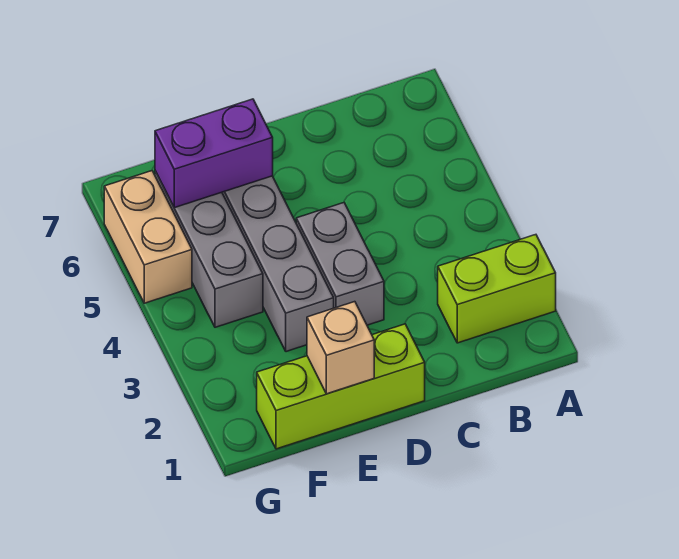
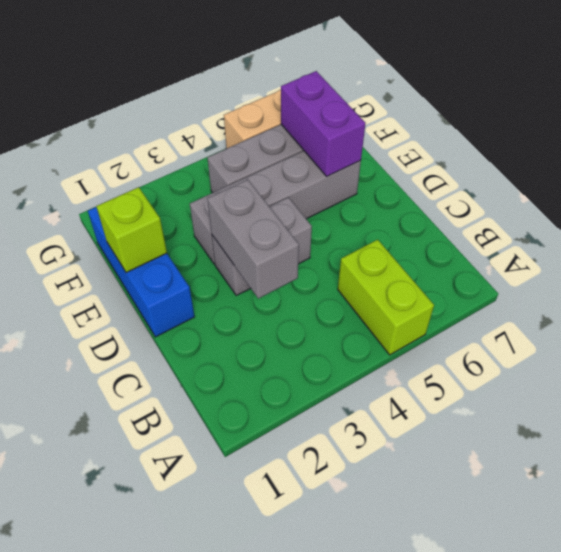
lime brick A2:B2 level 1 -> lime brick A5:B5 level 1
none -> grey brick C3:D3 level 2
lime brick D1:F1 level 1 -> blue brick D1:F1 level 1
tan brick E1 level 2 -> lime brick E1 level 2

